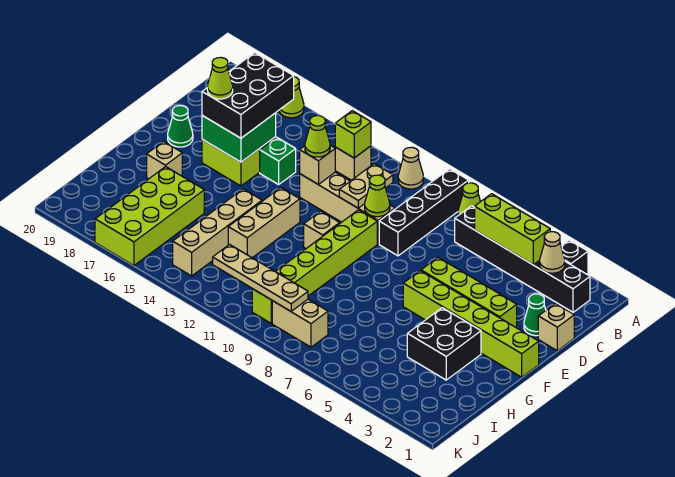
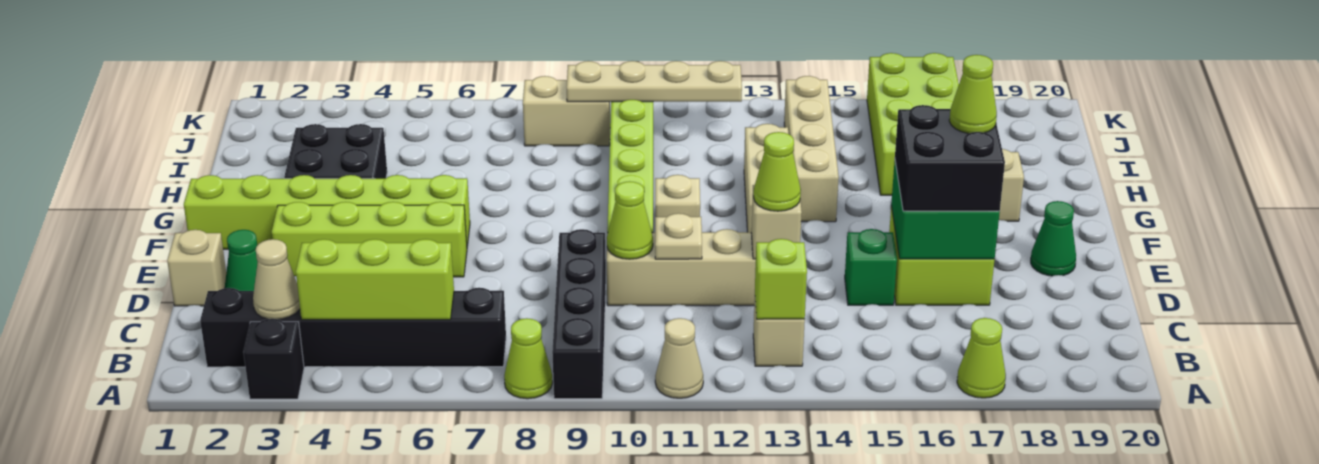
tan plate C11:D11 level 2 -> tan plate D11 level 2
black brick C16:E17 level 3 -> black brick D16:E17 level 3

